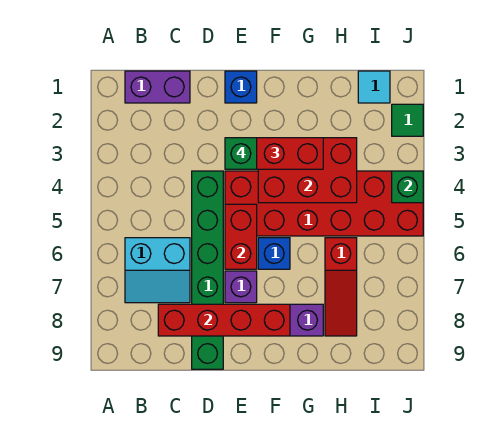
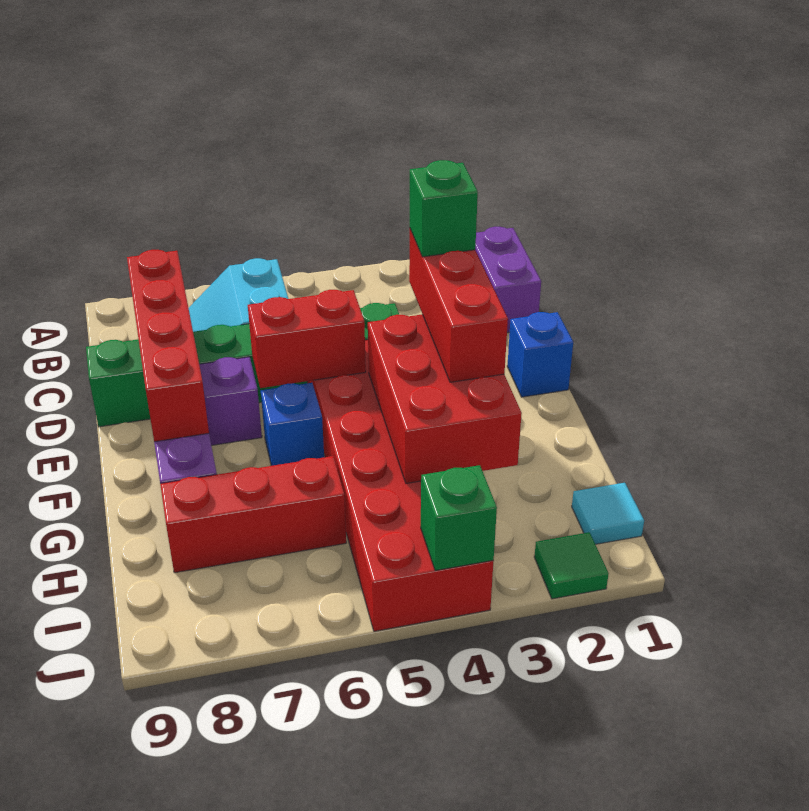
red slope H6:H8 level 1 top 6 -> red brick H6:H8 level 1

